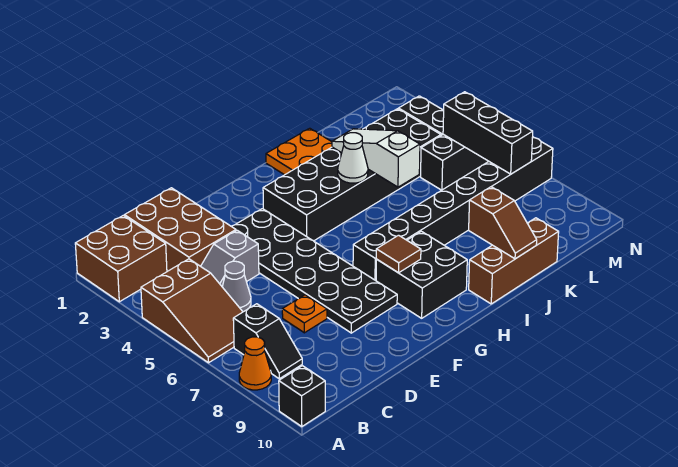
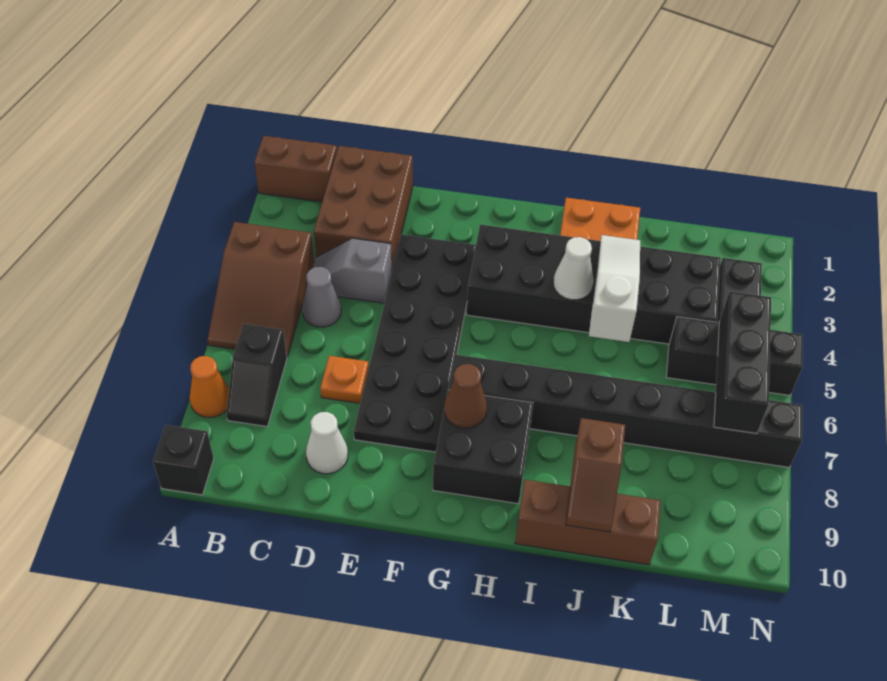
brown brick A1:B2 level 1 -> brown brick A1:B1 level 1
none -> white cone D9 level 1
brown tile G8 level 2 -> brown cone G8 level 2

